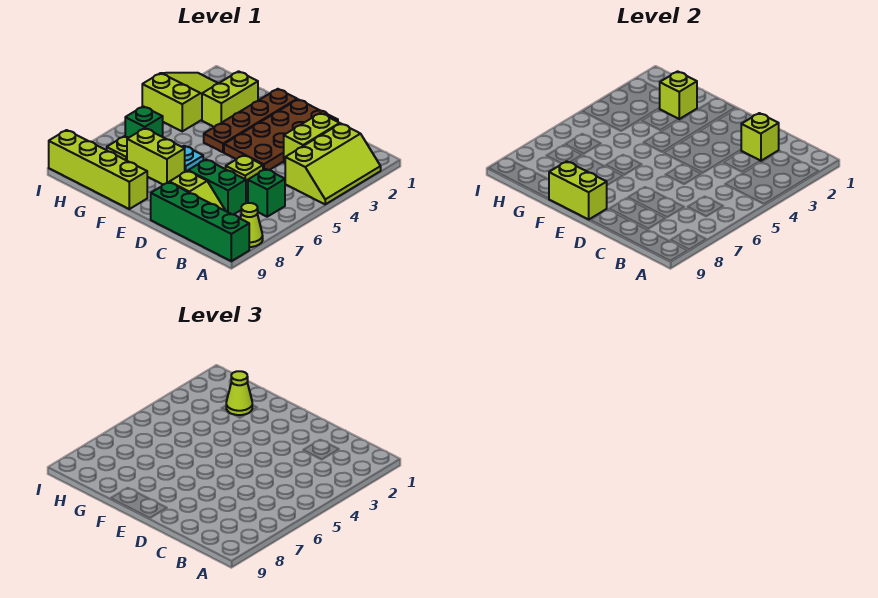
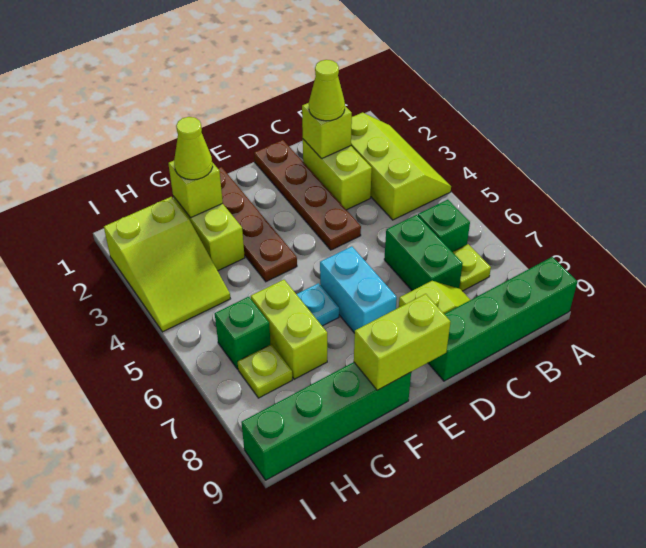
lime cone A8 level 1 -> lime cone C2 level 3
green brick C7:D7 level 1 -> green brick C6:C7 level 1
brown plate D1:E4 level 1 -> brown plate D1:D4 level 1
lime plate D5 level 1 -> lime plate B7 level 1
none -> cyan brick E6:E7 level 1
lime brick F7:G7 level 1 -> lime brick G6:G7 level 1
lime brick F9:I9 level 1 -> green brick F9:I9 level 1
lime slope H2:I4 level 1 top 4 -> lime slope H2:I4 level 1 top 2

